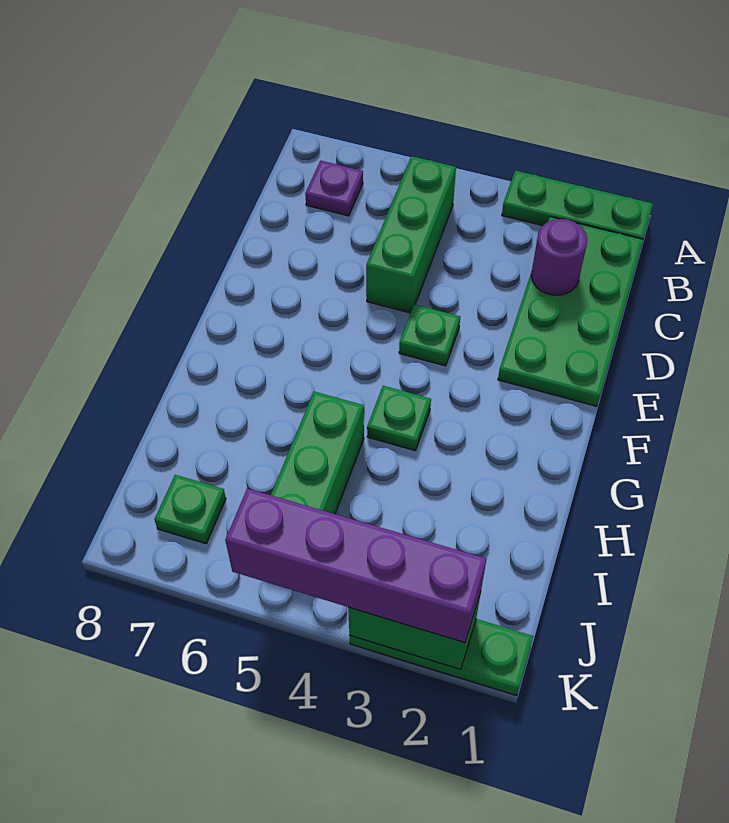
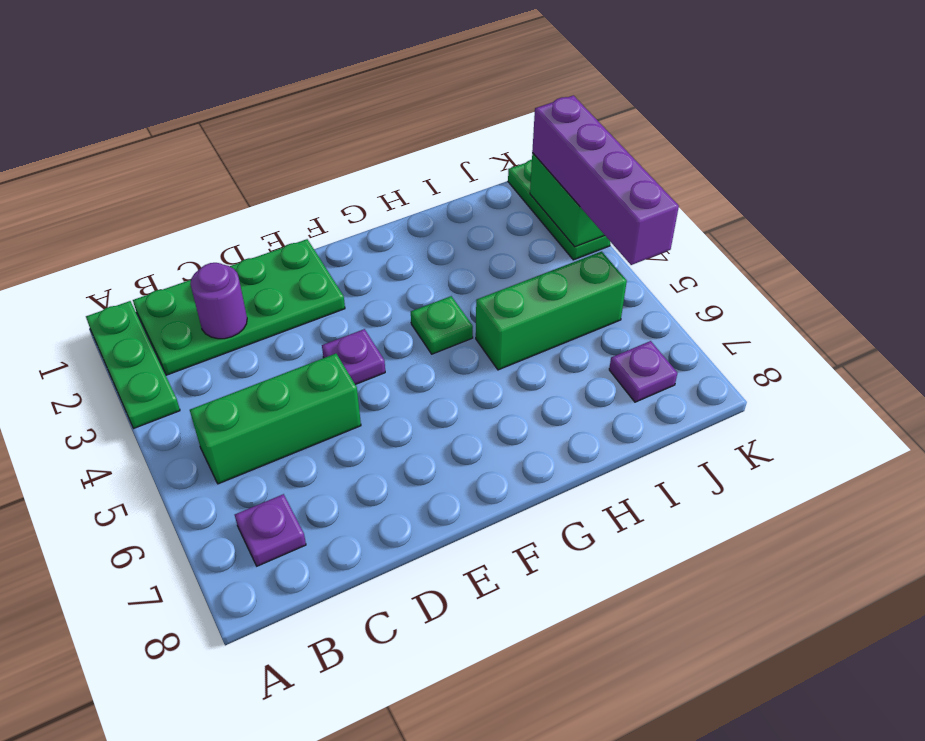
green plate E4 level 1 -> purple plate E4 level 1
green plate J7 level 1 -> purple plate J7 level 1

